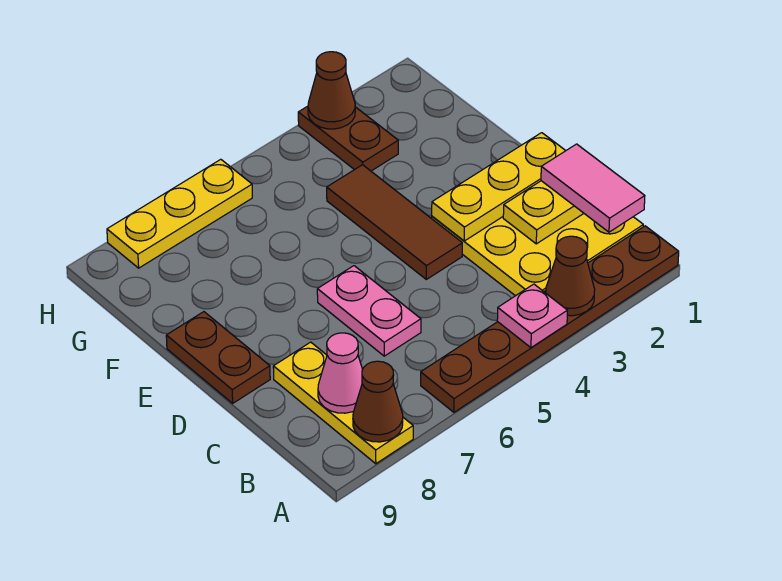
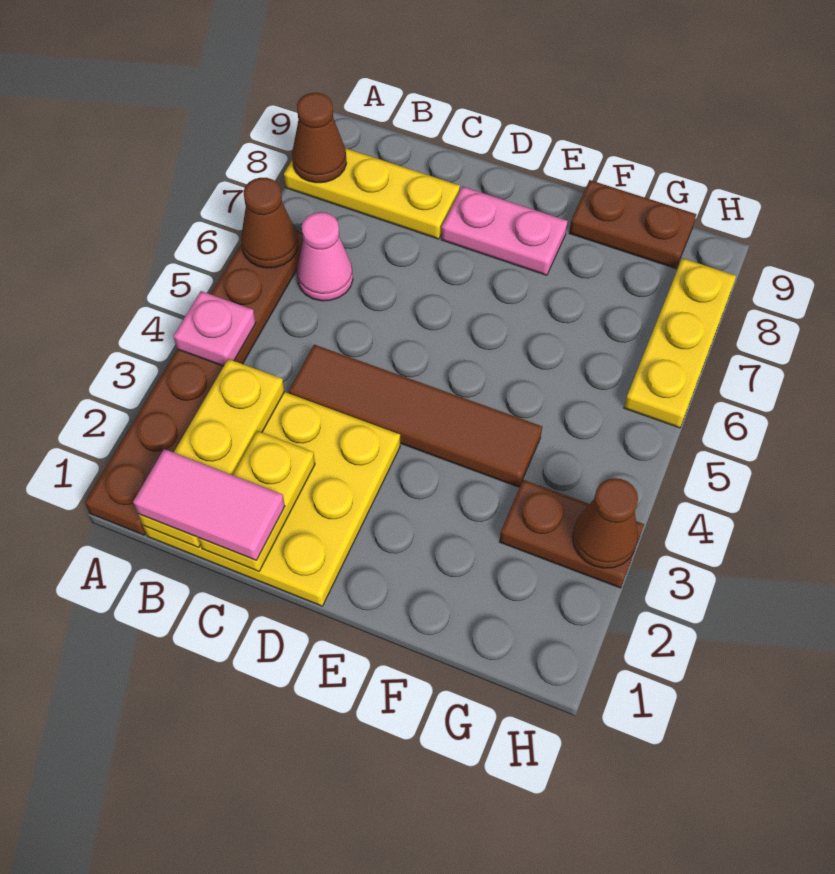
brown cone A3 level 2 -> brown cone A6 level 2
pink cone B8 level 2 -> pink cone B6 level 1
pink plate C6:D6 level 1 -> pink plate D8:E8 level 1
yellow plate D1:D3 level 2 -> yellow plate B1:B3 level 2
brown tile D4:F4 level 1 -> brown tile C4:F4 level 1
brown plate D9:E9 level 1 -> brown plate F9:G9 level 1

